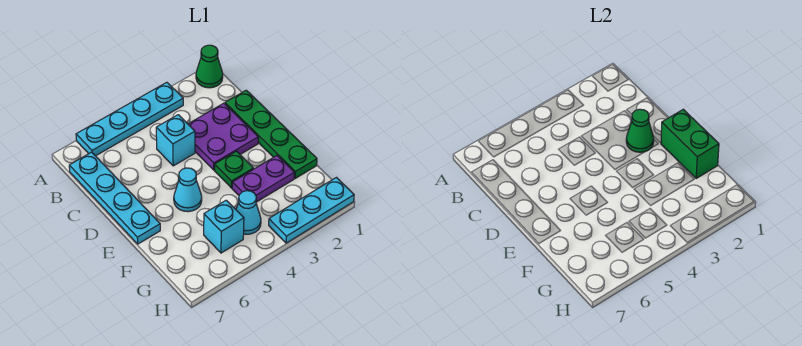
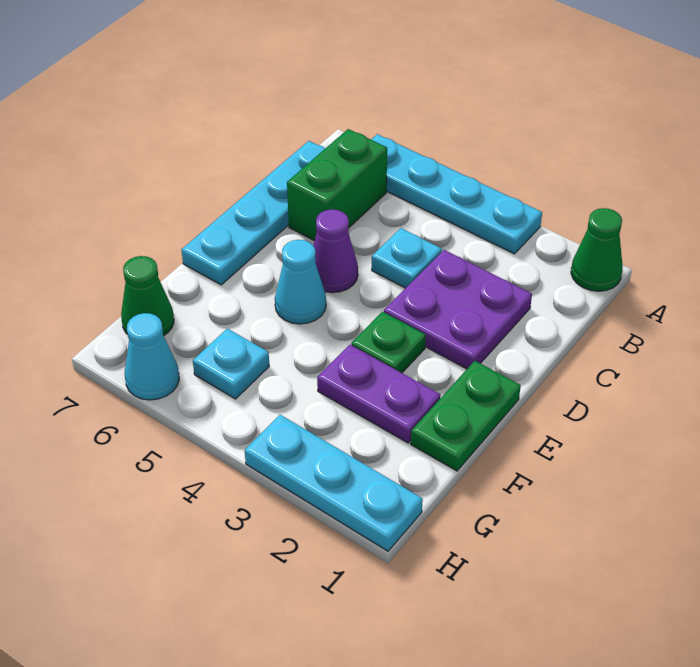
green plate C1:F1 level 1 -> green plate E1:F1 level 1
cyan brick C4 level 1 -> cyan plate C4 level 1
green cone D2 level 2 -> green cone G7 level 1
none -> purple cone D5 level 1
green brick E1:F1 level 2 -> green brick B6:C6 level 1
cyan cone G4 level 1 -> cyan cone H6 level 1
cyan brick G5 level 1 -> cyan plate G5 level 1

